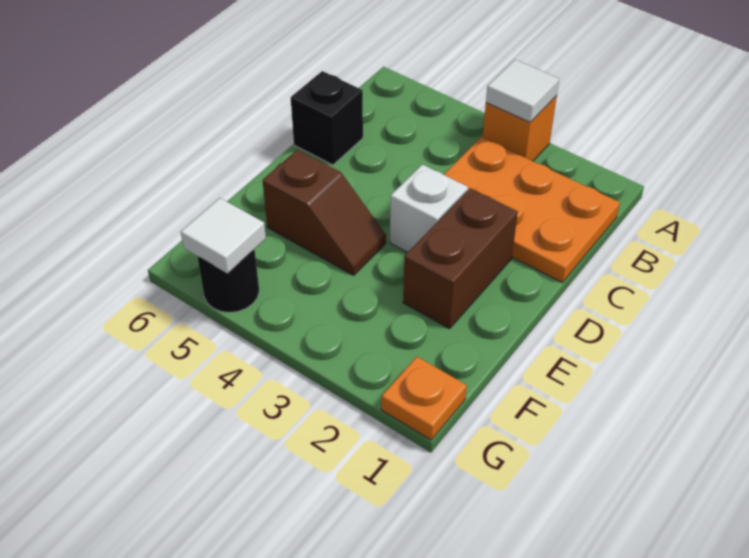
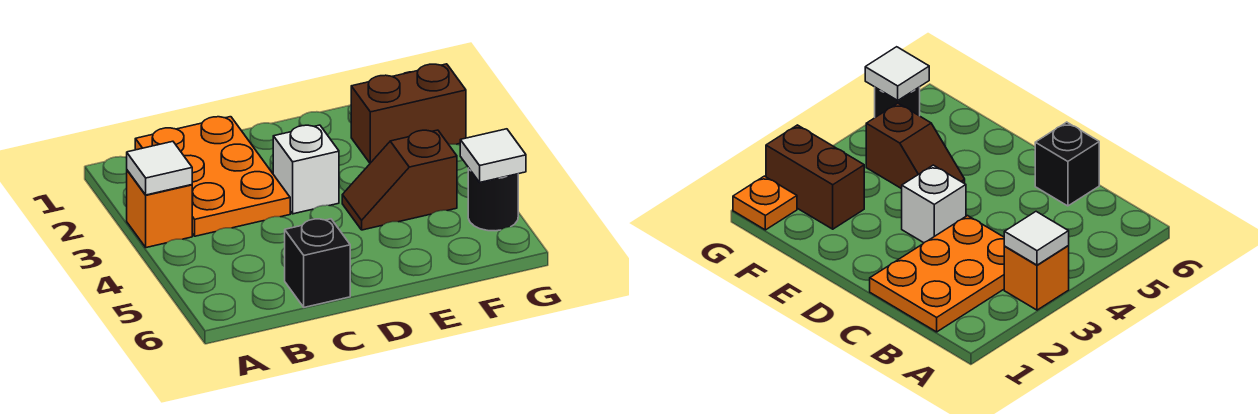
brown brick D2:E2 level 1 -> brown brick F2:G2 level 1
brown slope E4:E5 level 1 top 5 -> brown slope E4:F4 level 1 top F

